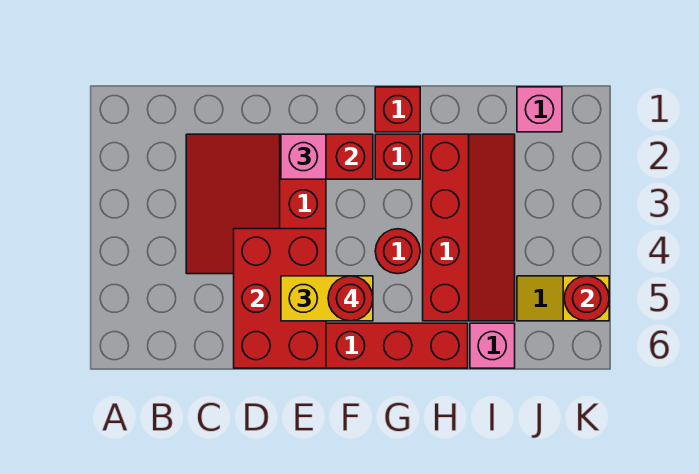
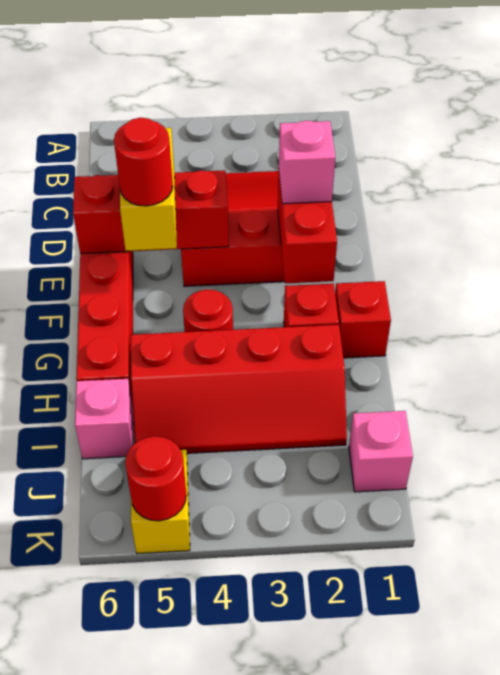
red brick D4:E6 level 2 -> red brick E4:E6 level 2

